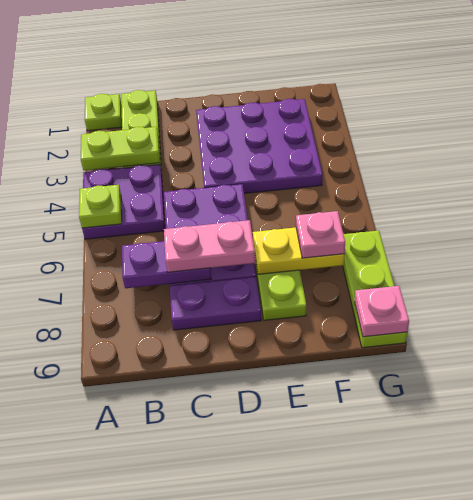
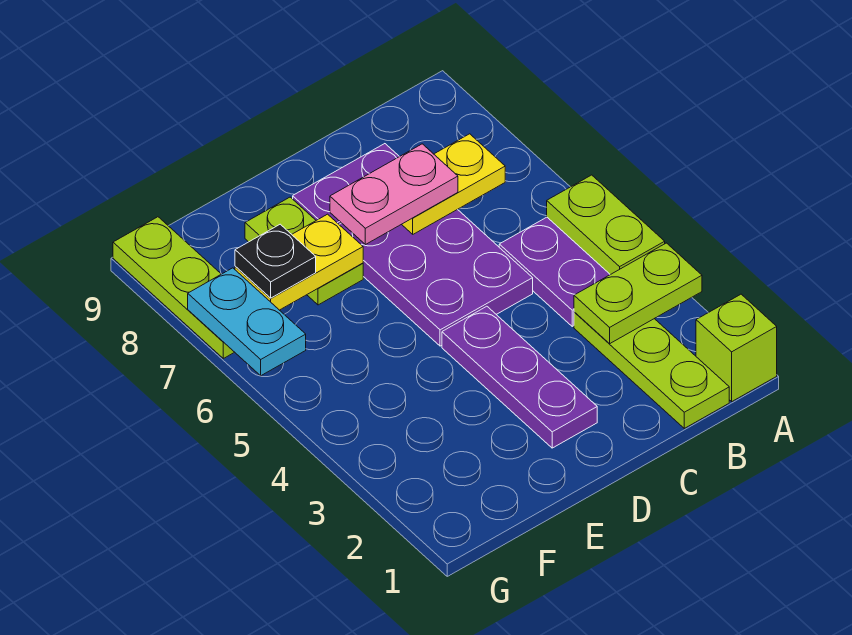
lime plate A1 level 1 -> lime brick A1 level 1
lime plate A5 level 2 -> lime plate A4:A5 level 2
purple plate B7:C7 level 2 -> yellow plate B7:C7 level 2
purple plate D2:F4 level 1 -> purple plate D2:D4 level 1
pink plate F7 level 3 -> black plate F7 level 3
none -> cyan plate G6:G7 level 2
pink plate G9 level 2 -> none

